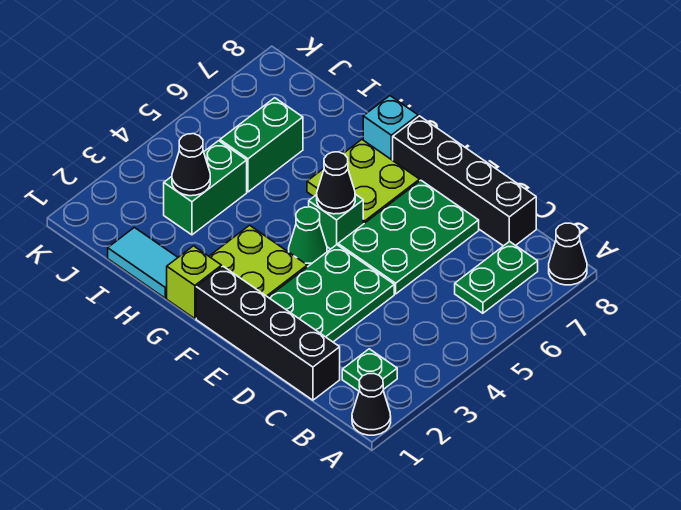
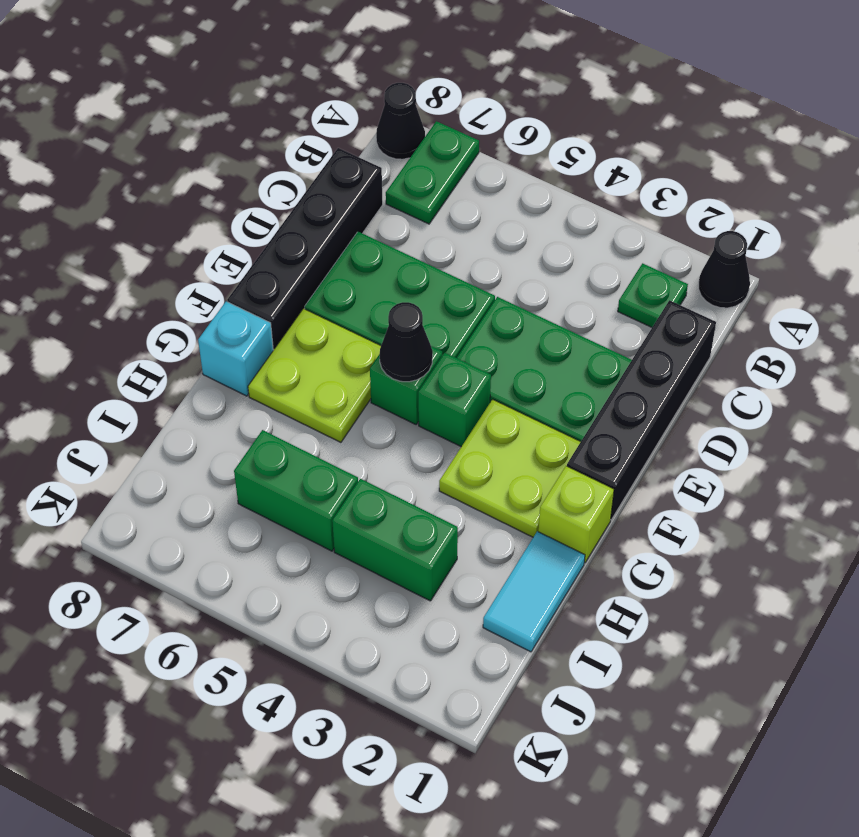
green plate B6:B7 level 1 -> green plate A7:B7 level 1
green cone F4 level 1 -> green brick F4 level 1
black cone I3 level 2 -> none

